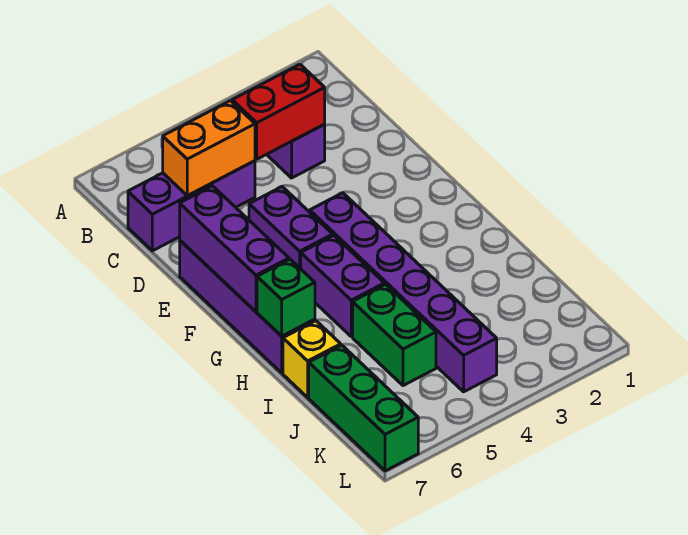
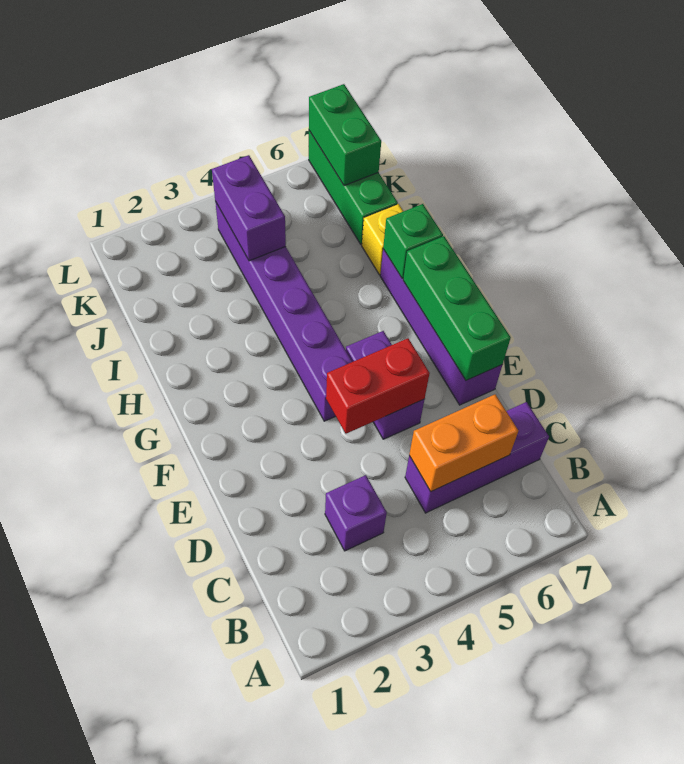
red brick C3:C4 level 2 -> red brick E4:E5 level 2
purple brick E7:G7 level 2 -> green brick E7:G7 level 2
purple brick G5:H5 level 1 -> purple brick J4:K4 level 2
green brick I5:J5 level 1 -> green brick K7:L7 level 2

